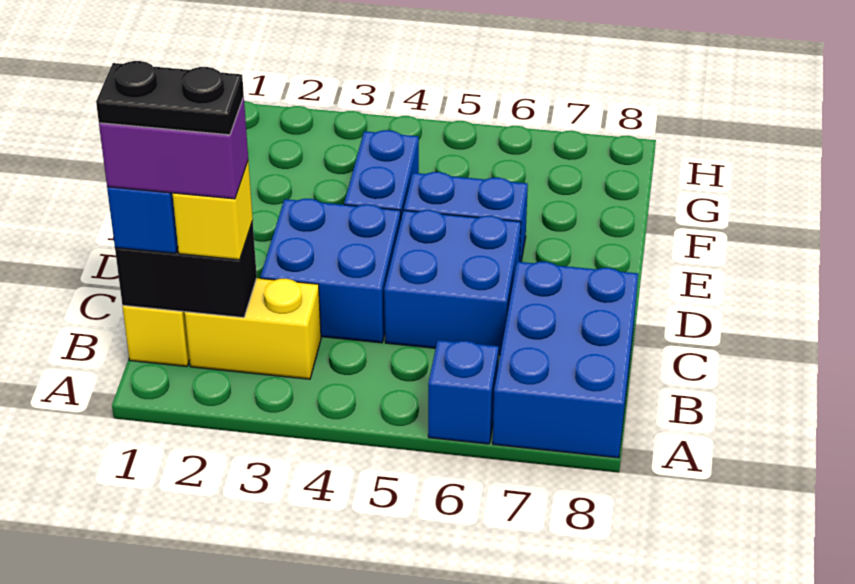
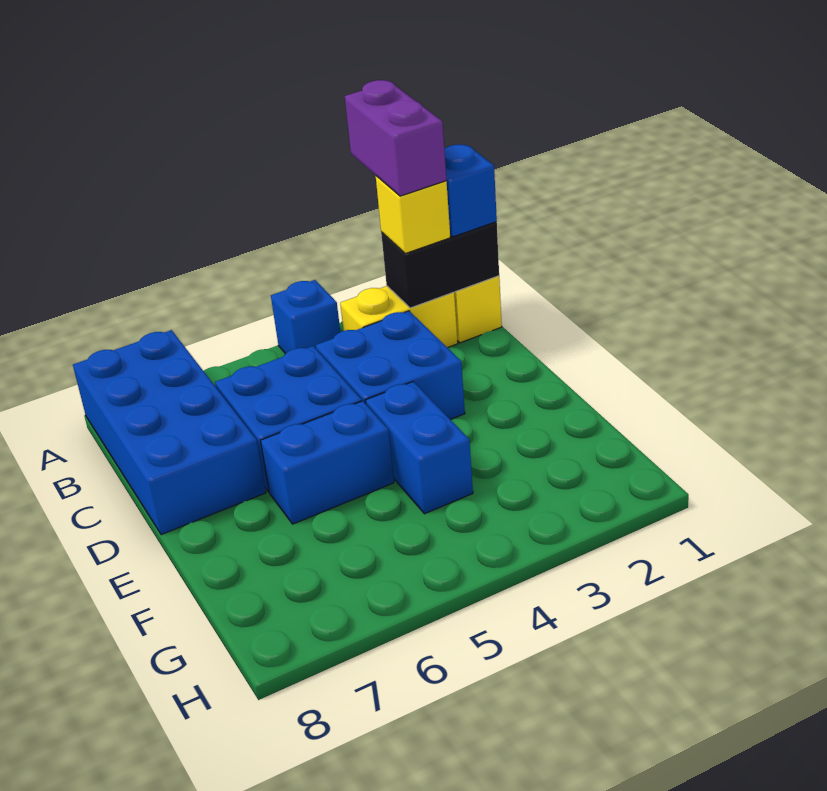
blue brick A6 level 1 -> blue brick A4 level 1
blue brick A7:C8 level 1 -> blue brick A7:D8 level 1
purple brick B1:B2 level 4 -> purple brick A2:B2 level 4
black plate B1:B2 level 5 -> none

